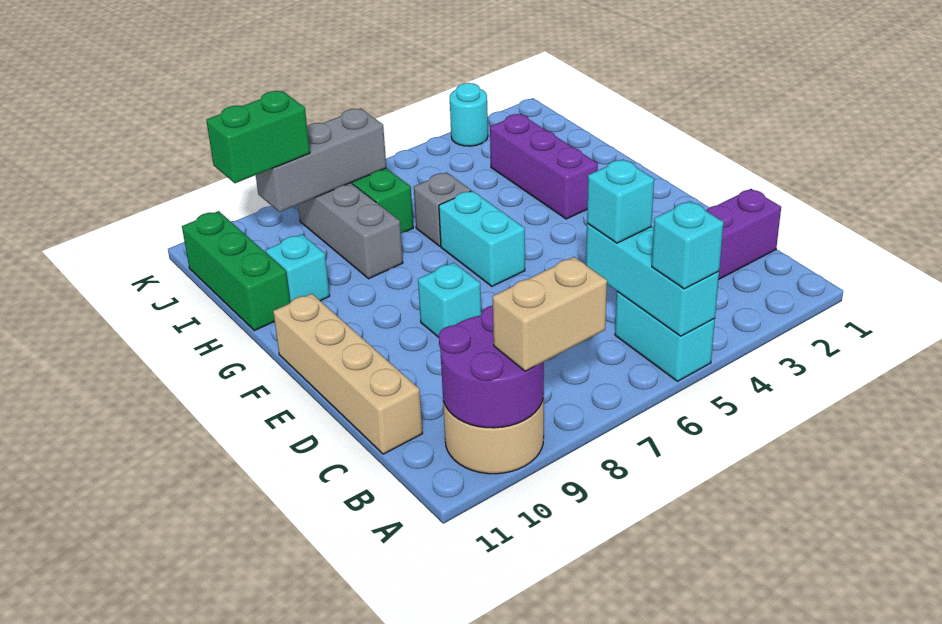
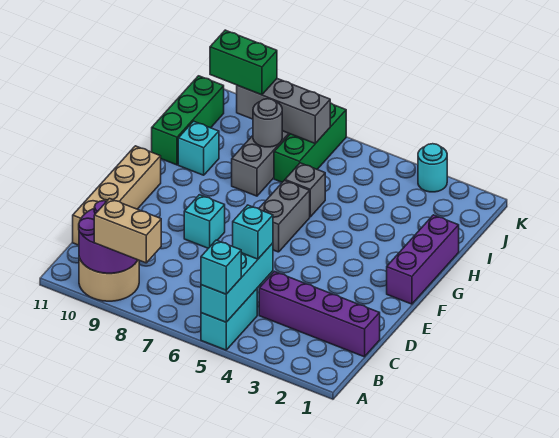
cyan brick F6:G6 level 1 -> grey brick F6:G6 level 1
purple brick G3:I3 level 1 -> purple brick F1:H1 level 1
none -> grey round brick I8 level 2

